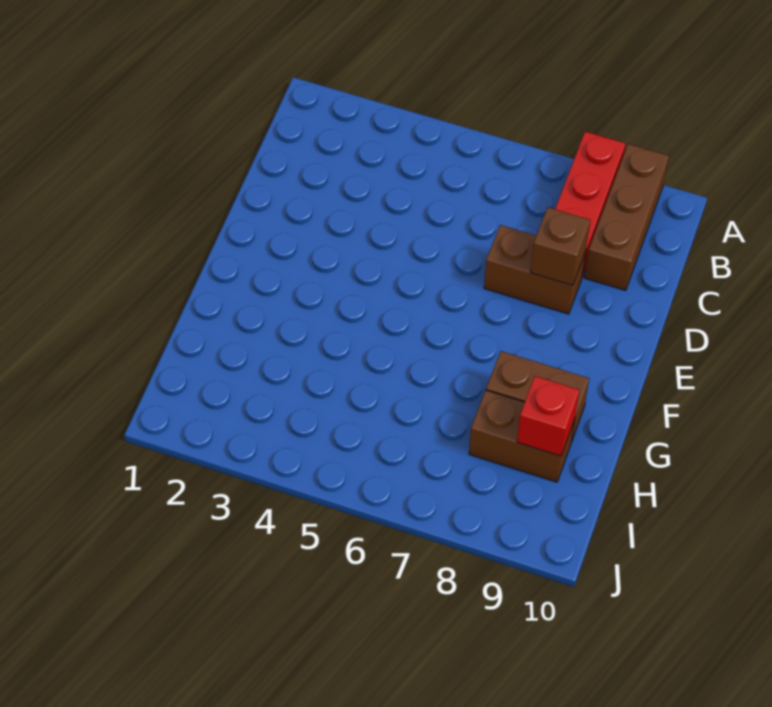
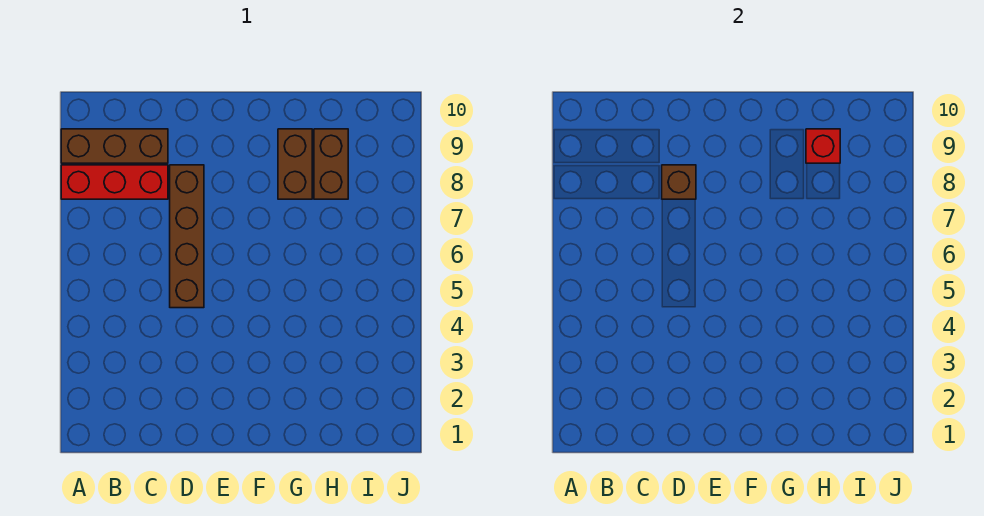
brown brick D7:D8 level 1 -> brown brick D5:D8 level 1

